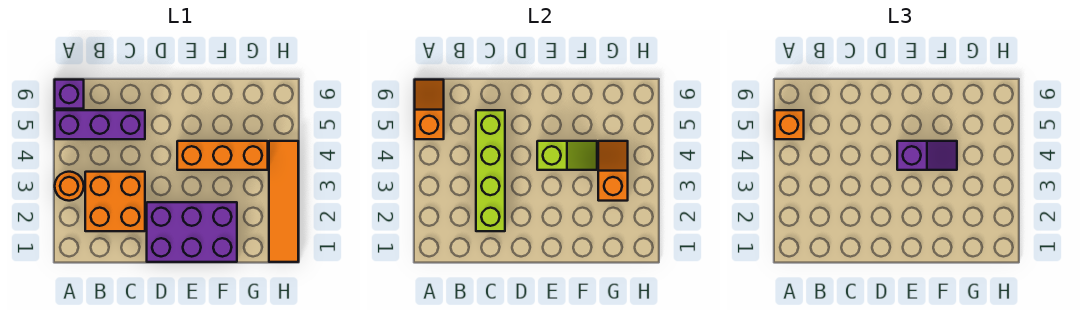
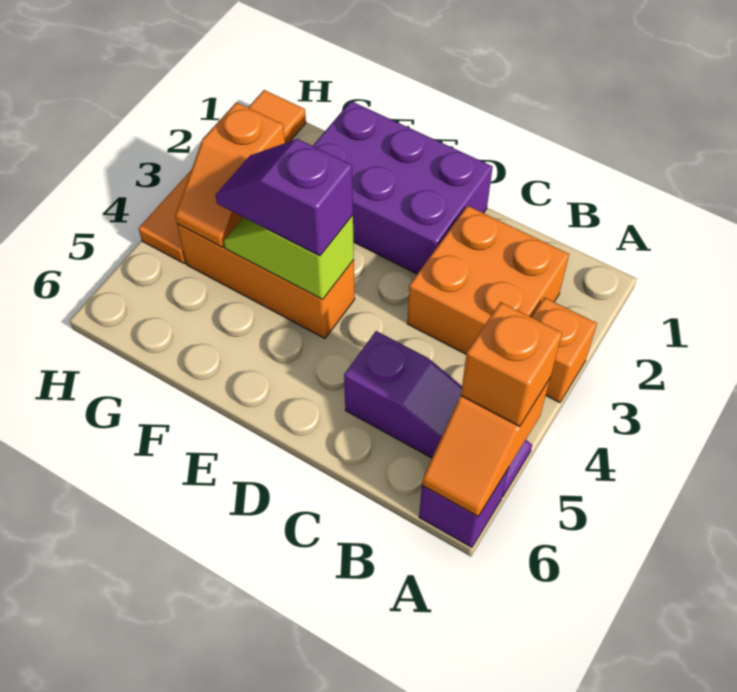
orange round brick A3 level 1 -> orange brick A3 level 1
purple brick A5:C5 level 1 -> purple slope A5:C5 level 1 top C
lime brick C2:C5 level 2 -> none

